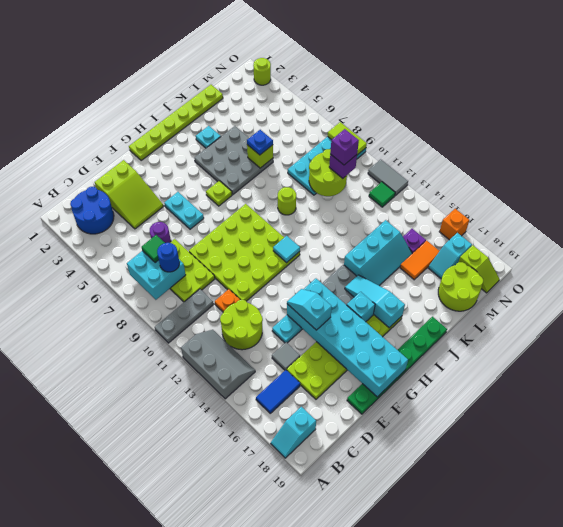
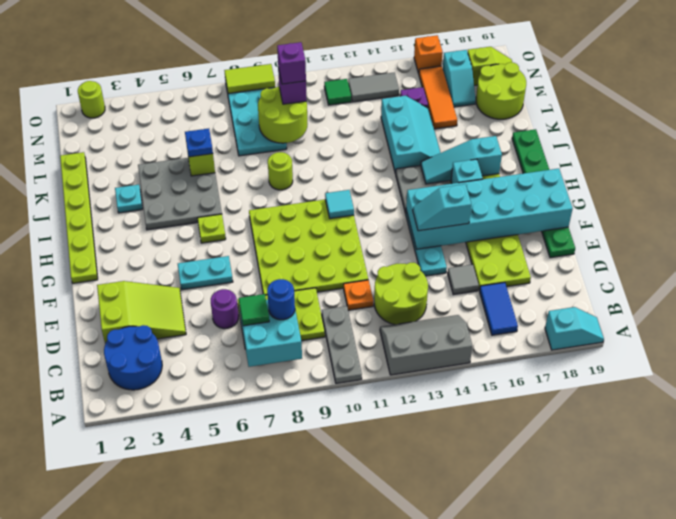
cyan slope A18:B18 level 1 top B -> cyan slope A18:A19 level 1 top 18
orange tile L16:M16 level 1 -> orange tile L16:N16 level 1
grey tile O11:O12 level 1 -> grey tile N13:N14 level 1

